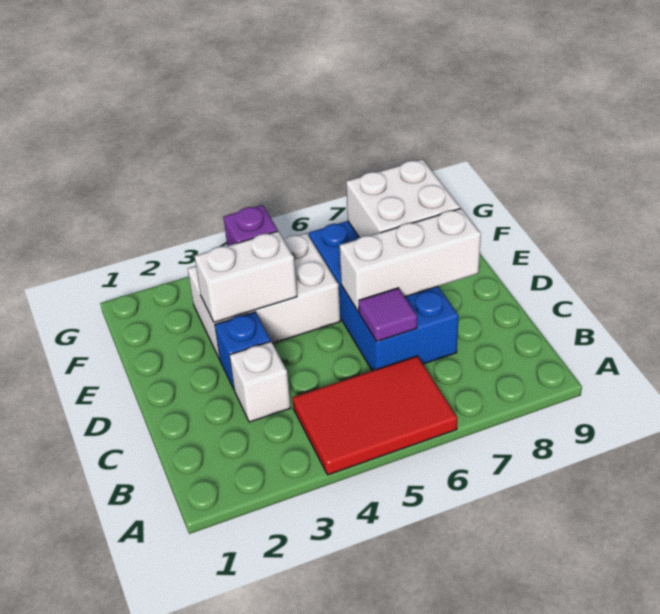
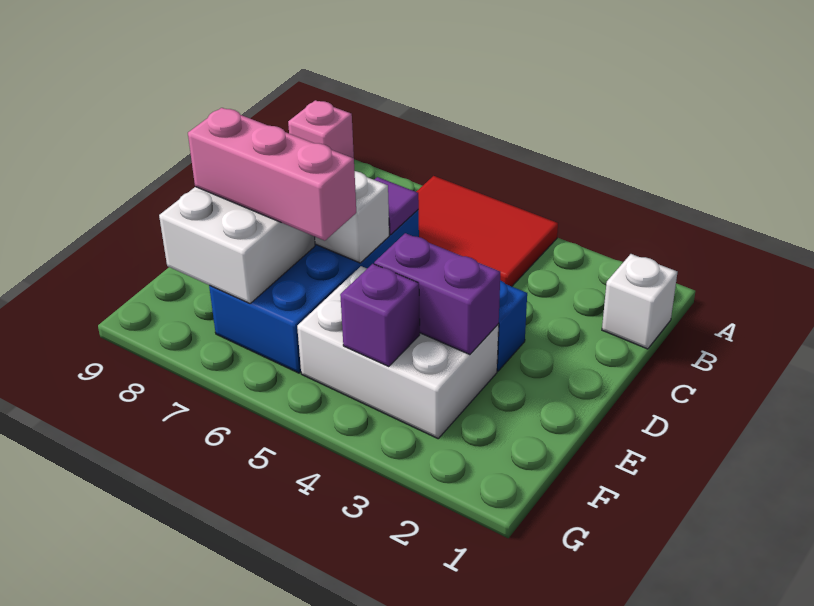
none -> pink brick A9 level 1
white brick C3 level 1 -> white brick B1 level 1
white brick E3:E4 level 2 -> purple brick E3:E4 level 2
none -> pink brick E6:E8 level 3

